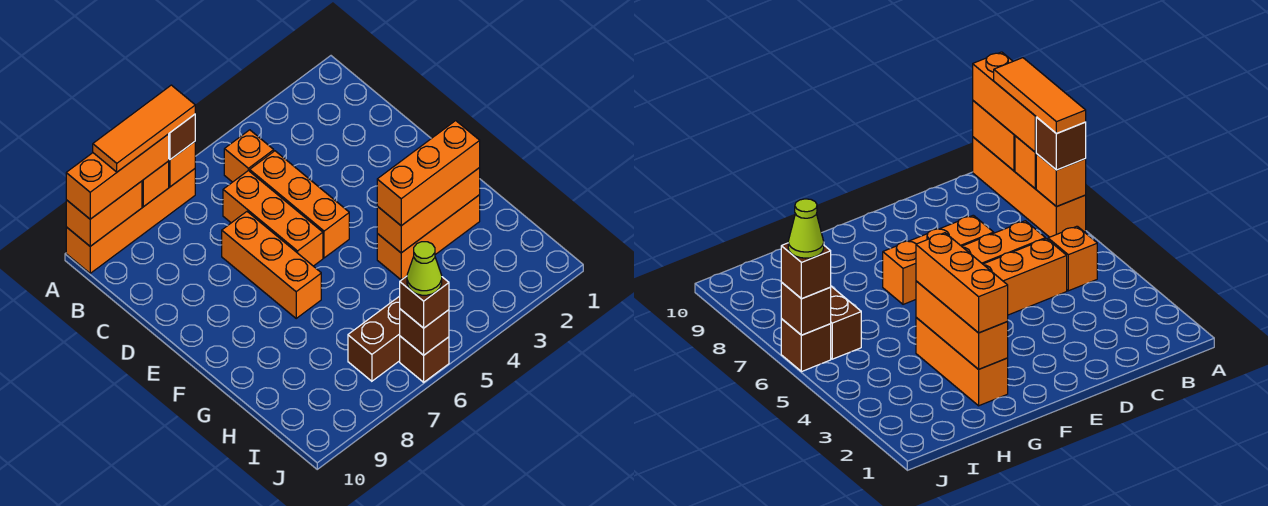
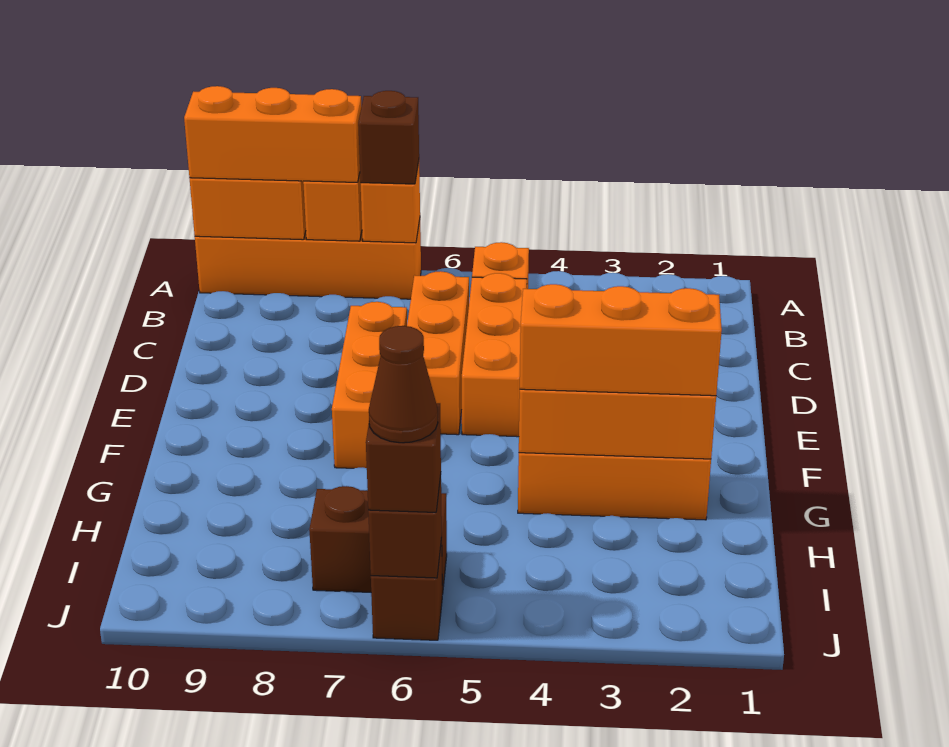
orange tile A7:A9 level 4 -> none
lime cone J6 level 4 -> brown cone J6 level 4

